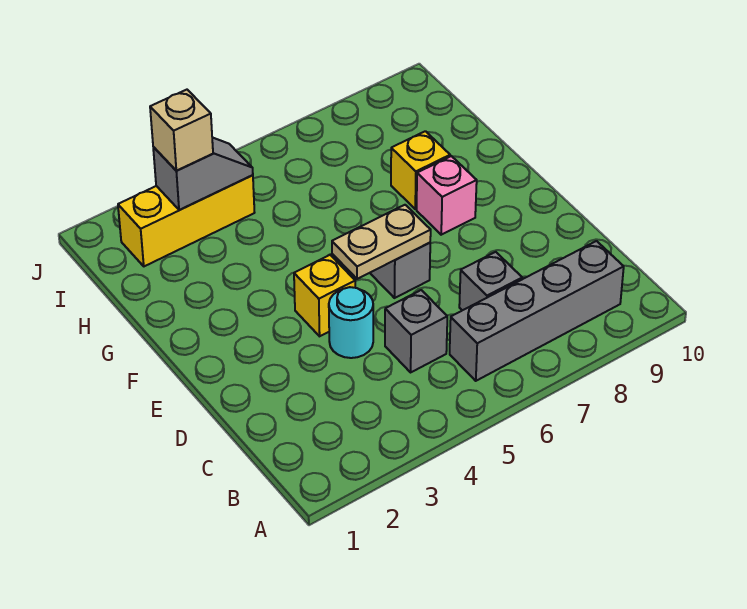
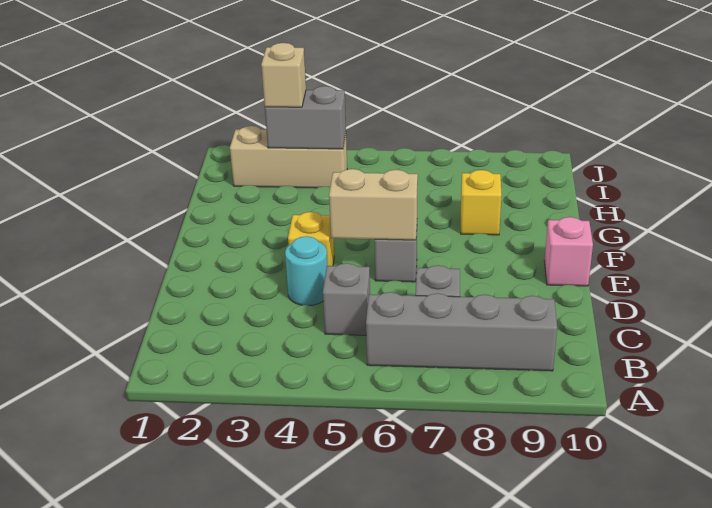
tan plate E5:E6 level 2 -> tan brick E5:E6 level 2
pink brick F8 level 1 -> pink brick E10 level 1
yellow brick I2:I4 level 1 -> tan brick I2:I4 level 1
grey slope I3:I4 level 2 top 3 -> grey brick I3:I4 level 2

